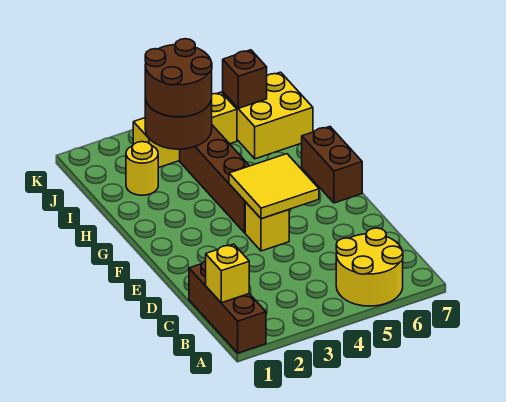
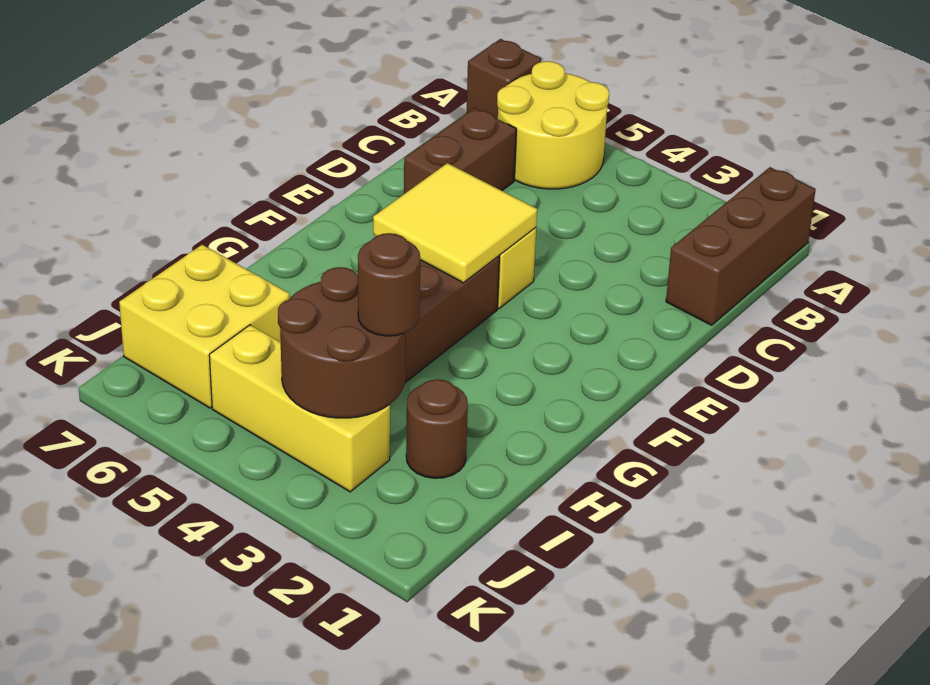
yellow brick B1 level 2 -> none
brown brick F7:G7 level 1 -> brown brick C6:D6 level 1
yellow round brick I2 level 1 -> brown round brick I2 level 1
brown round brick I3:J4 level 3 -> brown round brick I3 level 3
brown brick J6 level 2 -> brown brick A7 level 1

